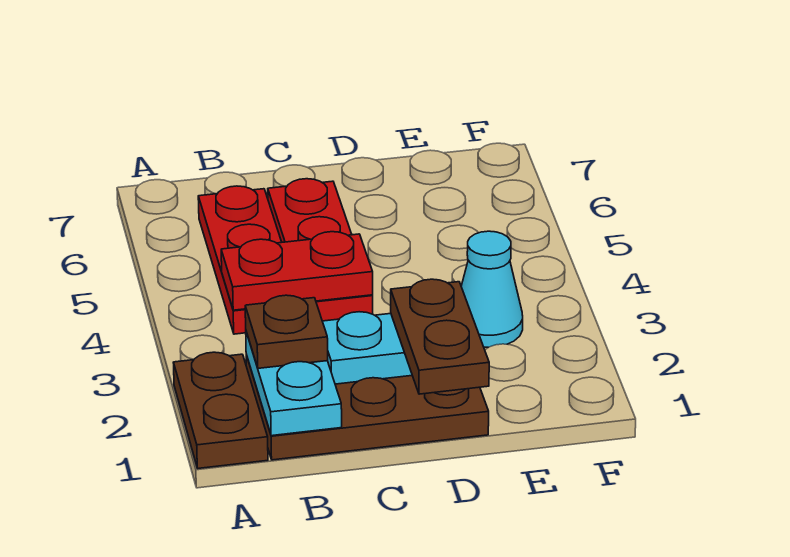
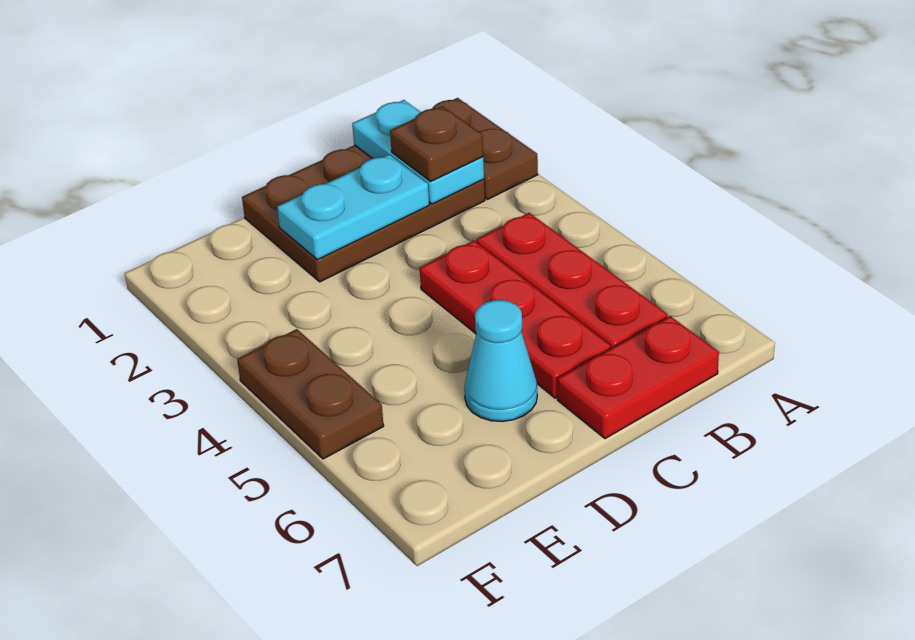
red plate B4:C4 level 2 -> red plate B7:C7 level 1
brown plate D1:D2 level 3 -> brown plate F4:F5 level 1
cyan cone E3 level 1 -> cyan cone D6 level 1

